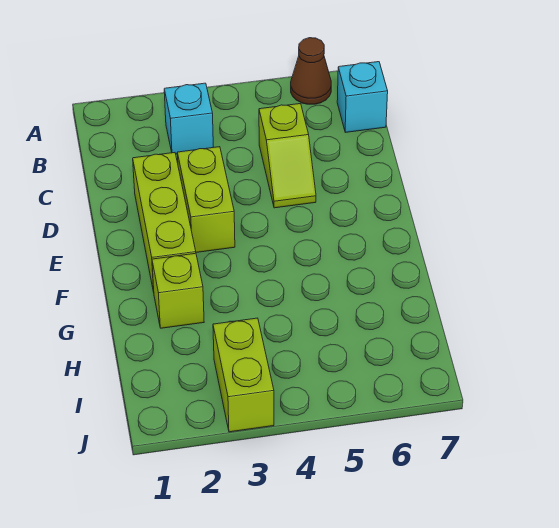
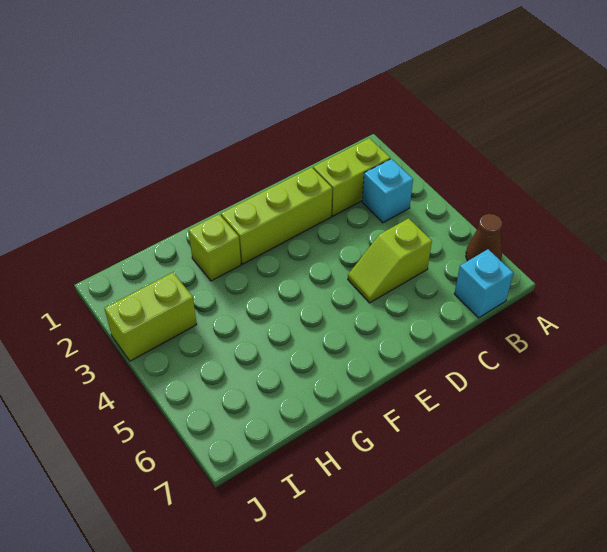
lime brick D3:E3 level 1 -> lime brick B2:C2 level 1

